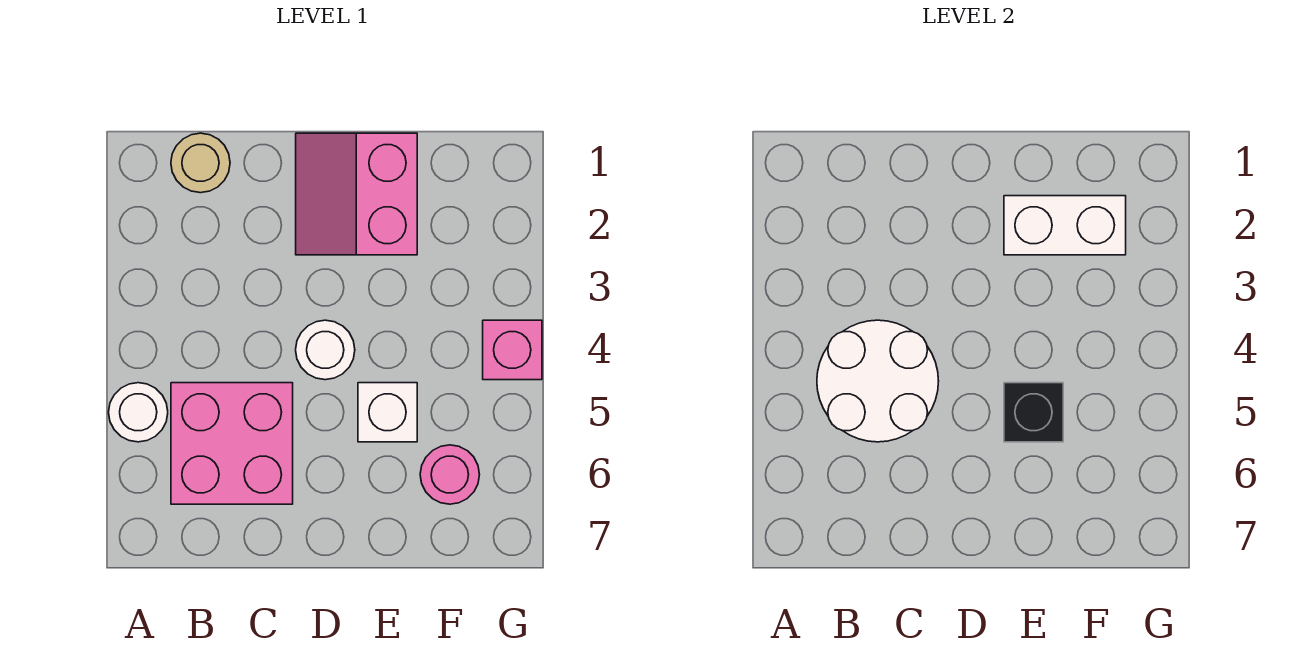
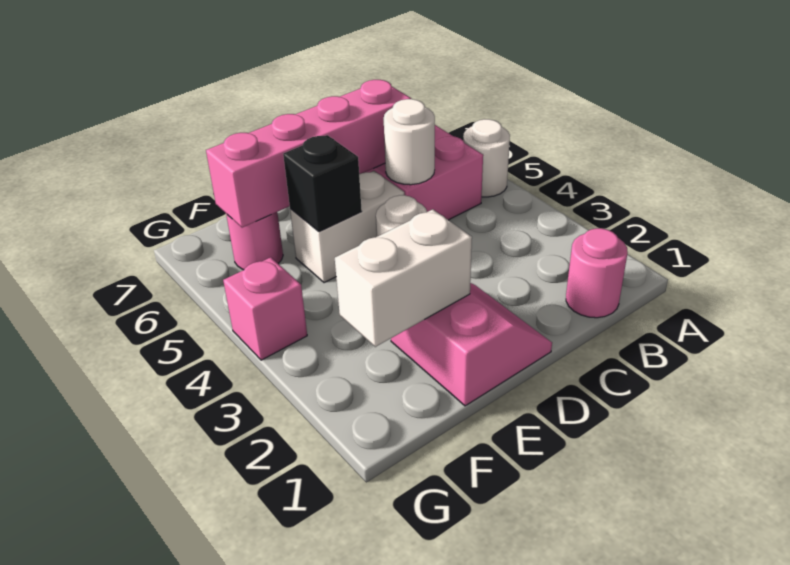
tan round brick B1 level 1 -> pink round brick B1 level 1
white round brick B4:C5 level 2 -> white round brick C5 level 2
none -> pink brick C6:F6 level 2
white brick E5 level 1 -> white brick D5:E5 level 1

